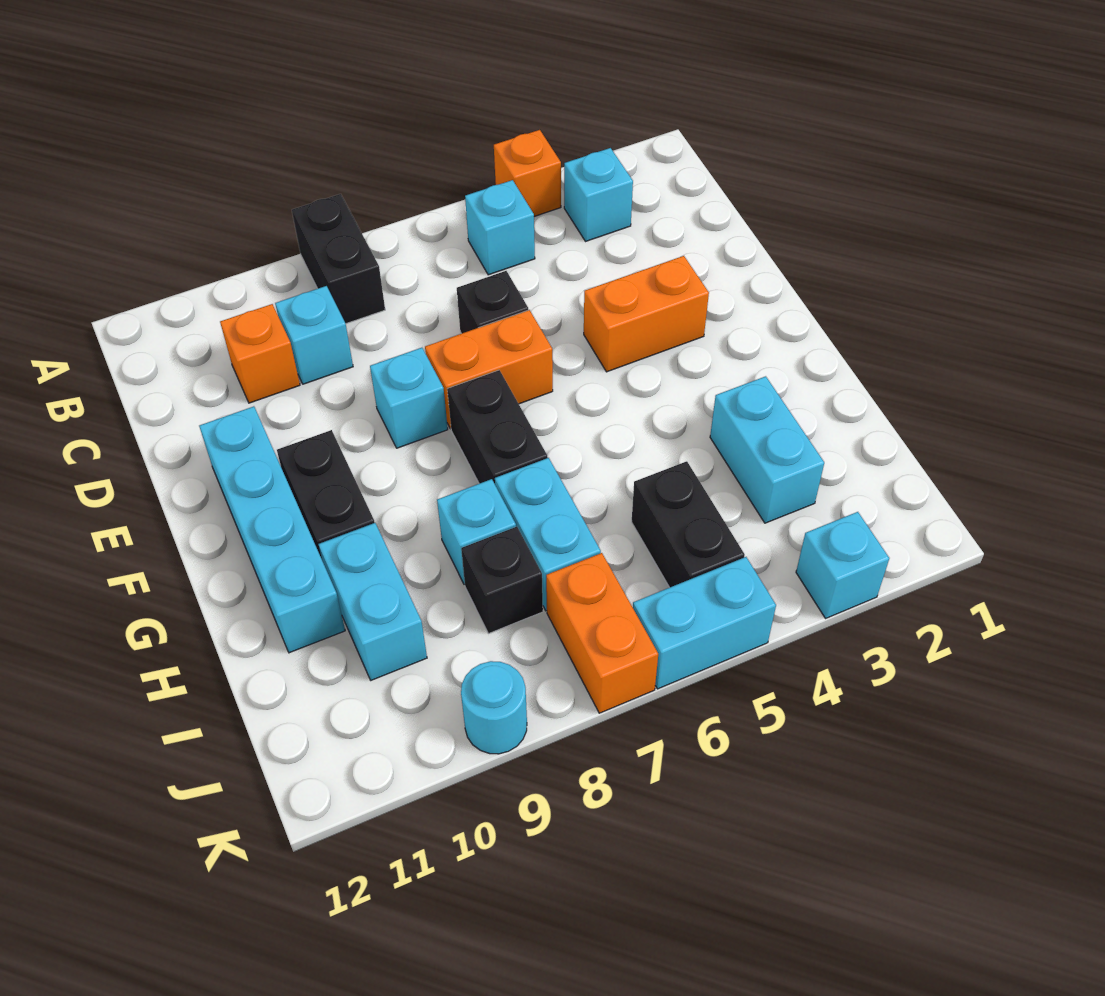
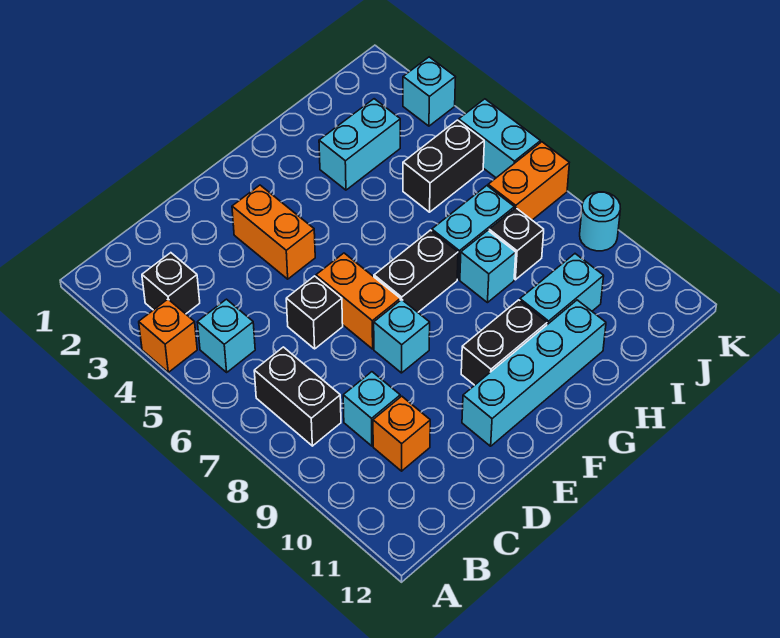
black brick A8:B8 level 1 -> black brick B7:B8 level 1
cyan brick B3 level 1 -> black brick B3 level 1

